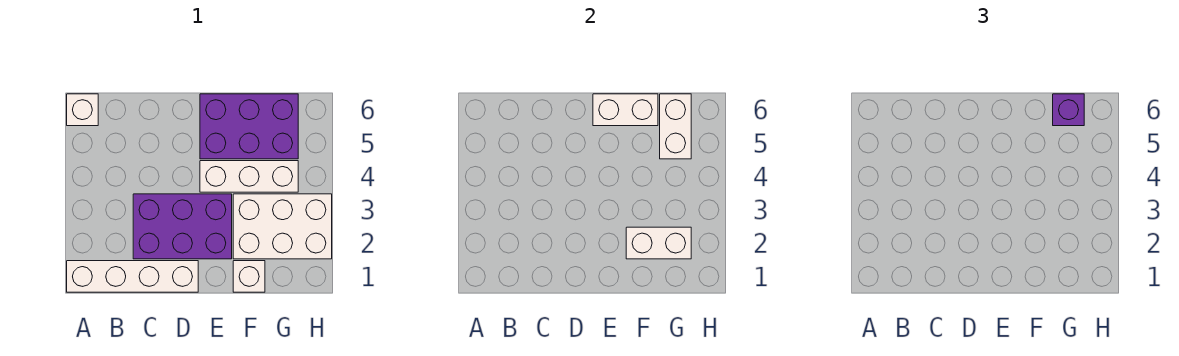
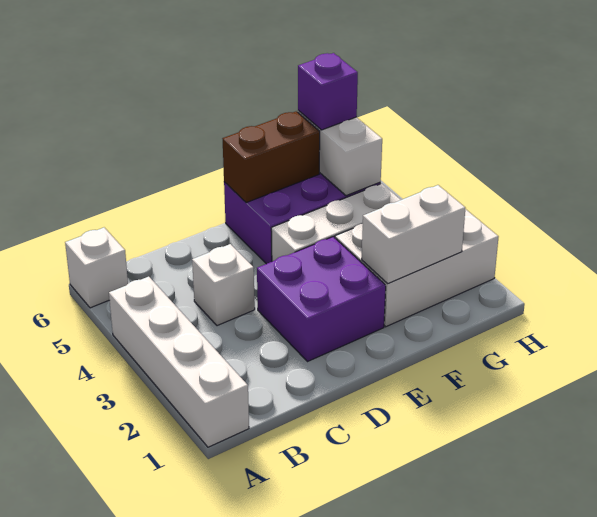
white brick A1:D1 level 1 -> white brick A1:A4 level 1
purple brick C2:E3 level 1 -> purple brick D2:E3 level 1
white brick E6:F6 level 2 -> brown brick E6:F6 level 2
white brick F1 level 1 -> white brick C4 level 1

